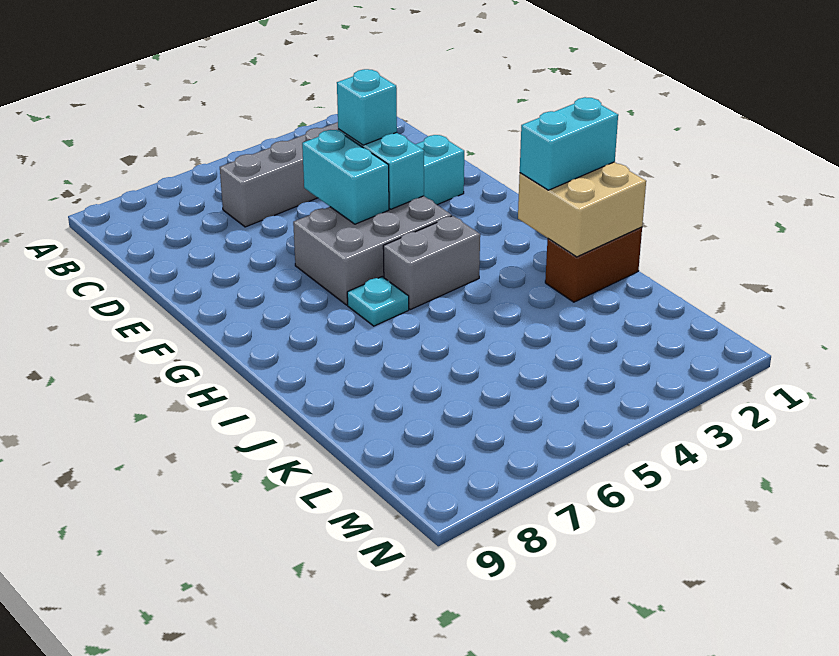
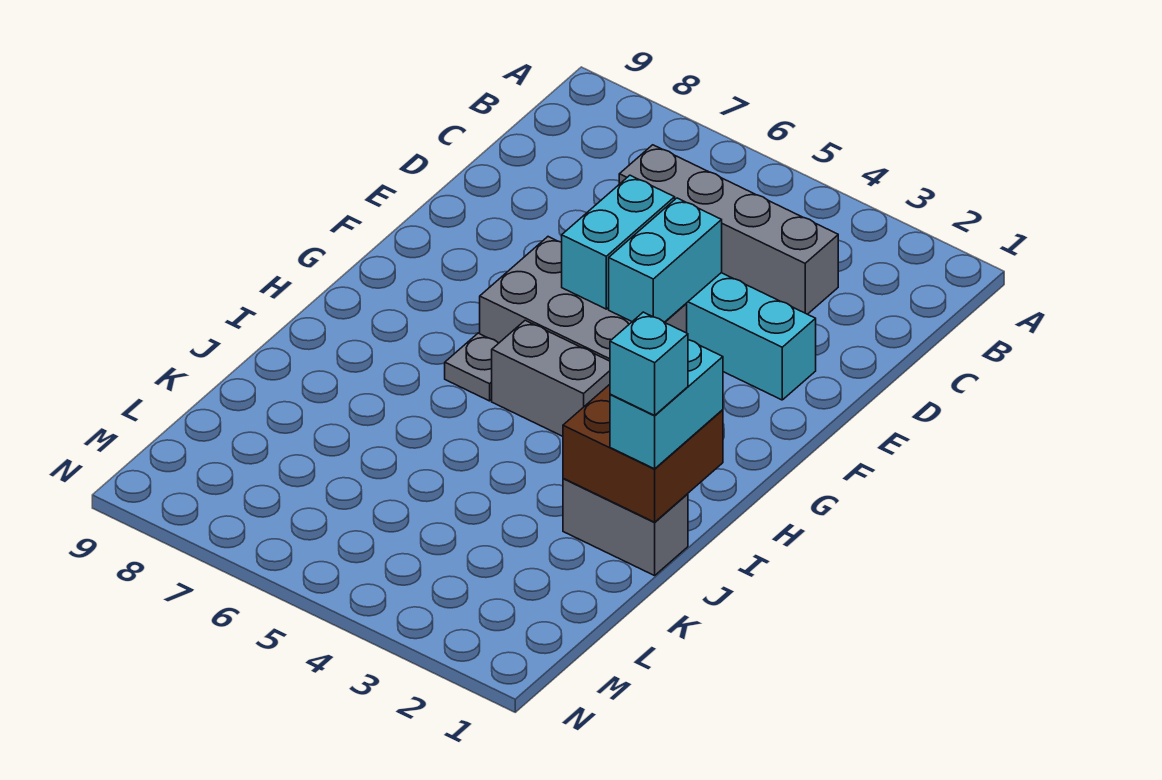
cyan brick E4 level 3 -> cyan brick J1 level 4
cyan plate H6 level 1 -> grey plate H6 level 1
tan brick I1:J2 level 2 -> brown brick I1:J2 level 2
cyan brick I1:I2 level 3 -> cyan brick I1:J1 level 3
brown brick J1:J2 level 1 -> grey brick J1:J2 level 1

